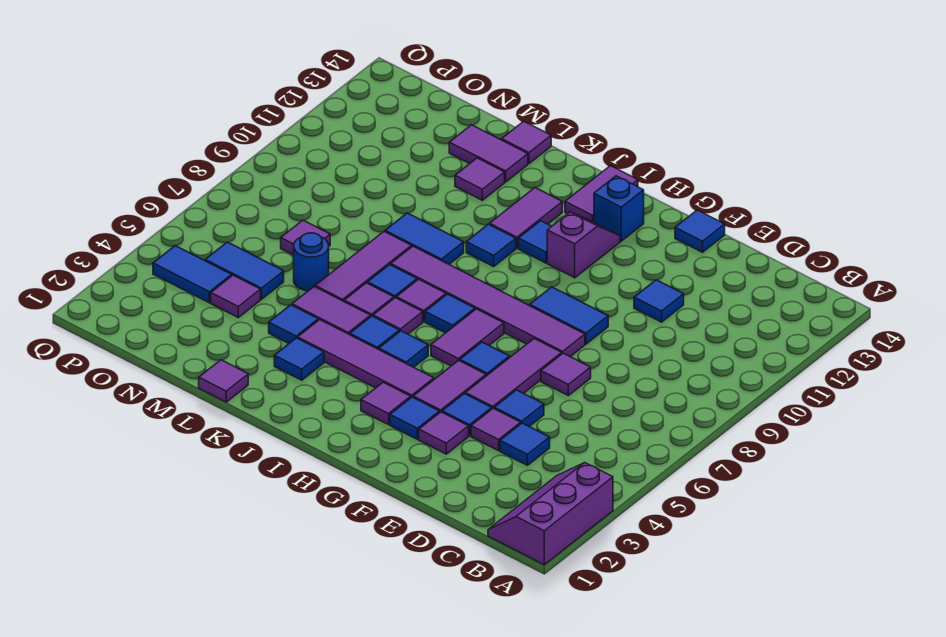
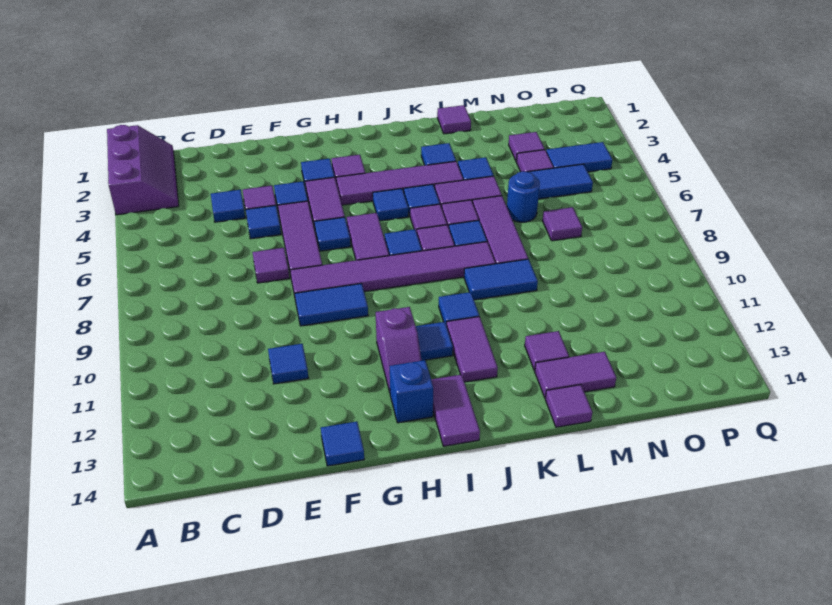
purple tile F3 level 1 -> purple tile N3 level 1

